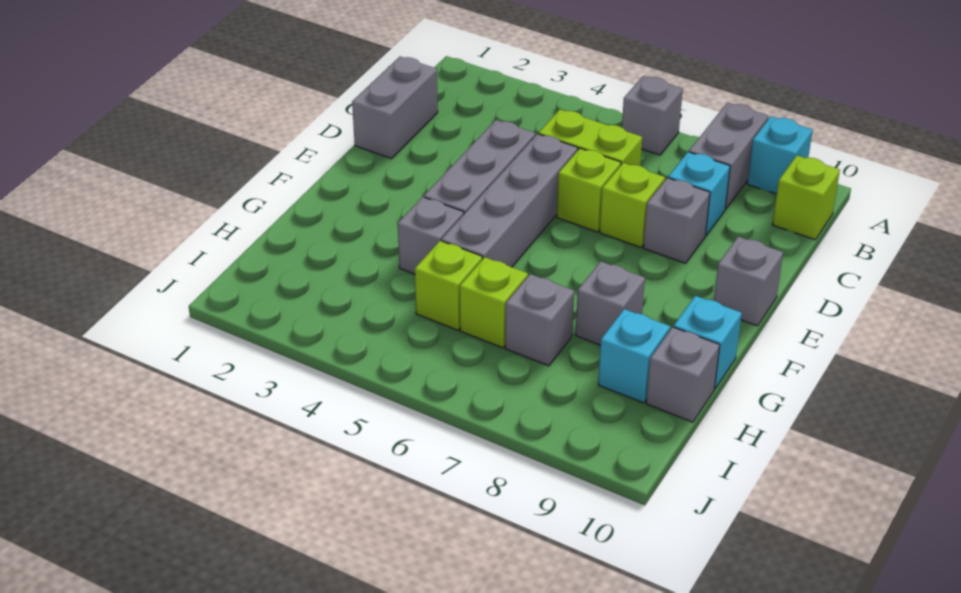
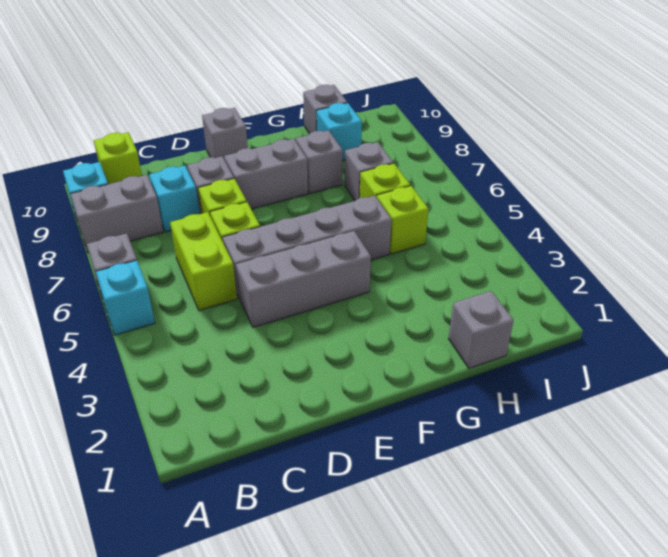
grey brick C1:D1 level 1 -> grey brick E8:F8 level 1
grey brick G4 level 1 -> grey brick H1 level 1
cyan brick G10 level 1 -> cyan brick A5 level 1

